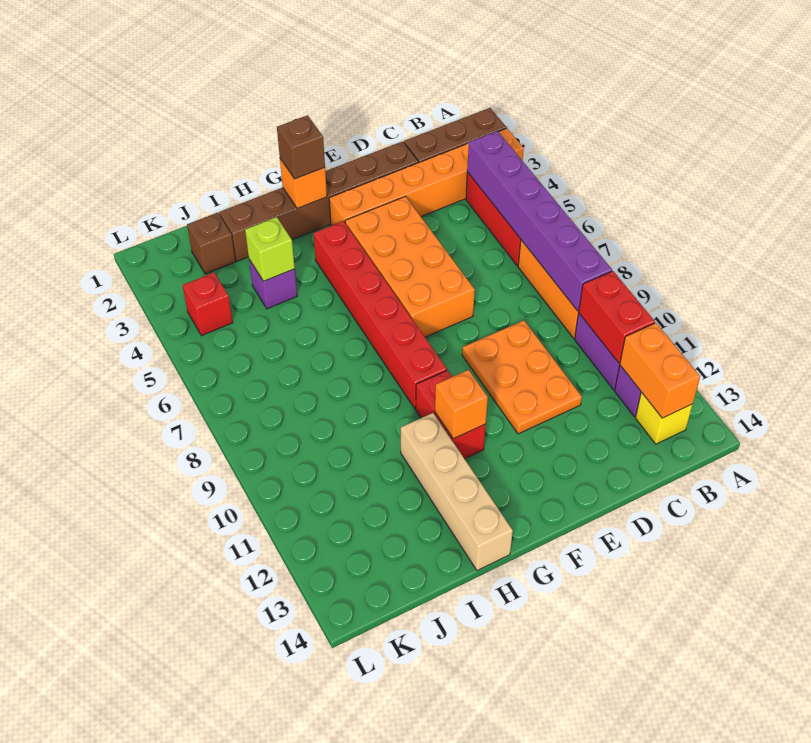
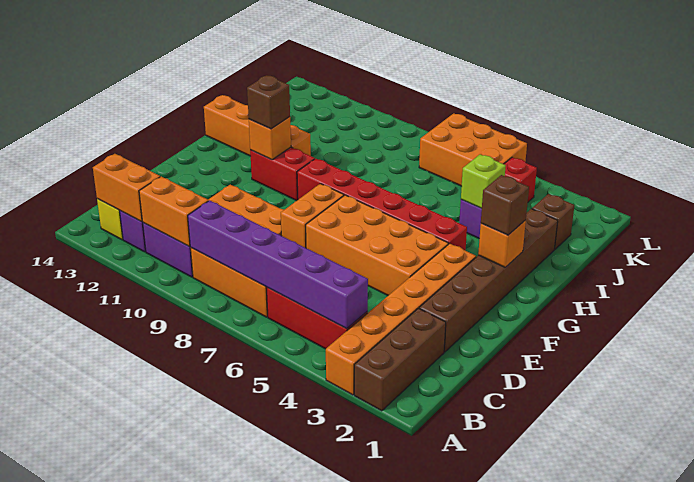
red brick B10:B11 level 2 -> orange brick B10:B11 level 2
none -> orange brick E8:F8 level 1
none -> brown brick G11 level 3
tan brick H11:H14 level 1 -> orange brick H11:H14 level 1
none -> orange brick K5:L7 level 1

